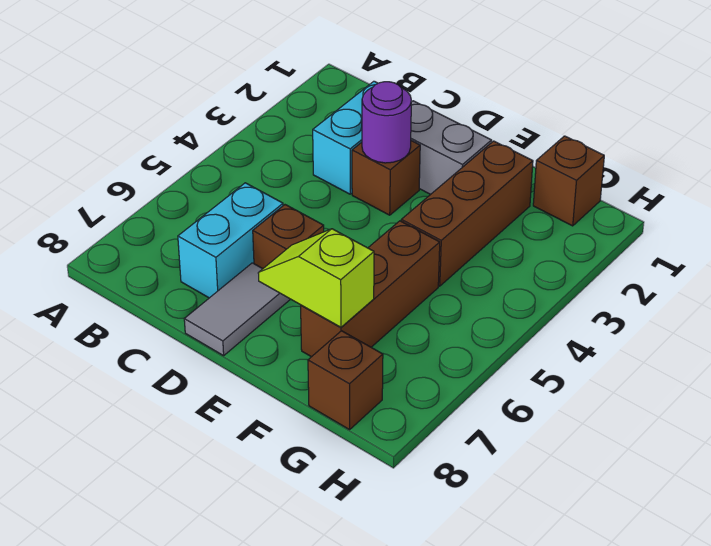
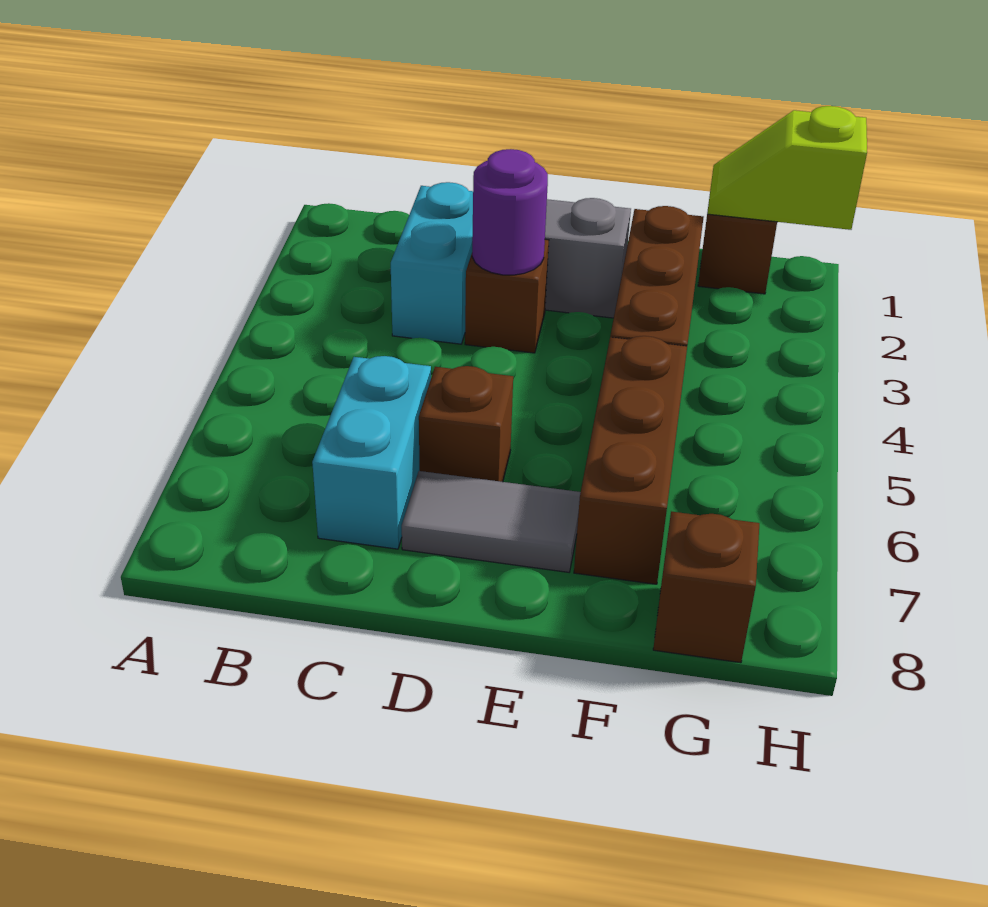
grey tile D7:D8 level 1 -> grey tile D7:E7 level 1
lime slope E7:F7 level 2 top F -> lime slope G1:H1 level 2 top H

